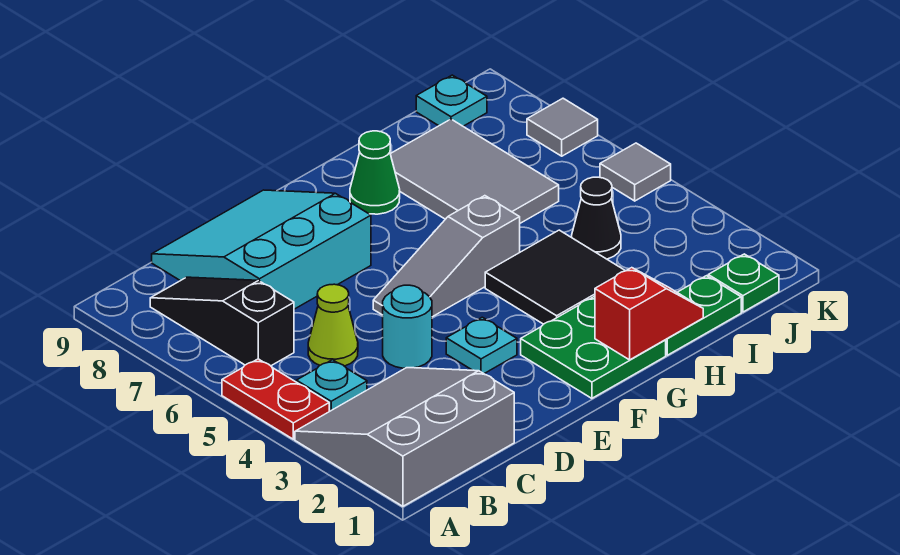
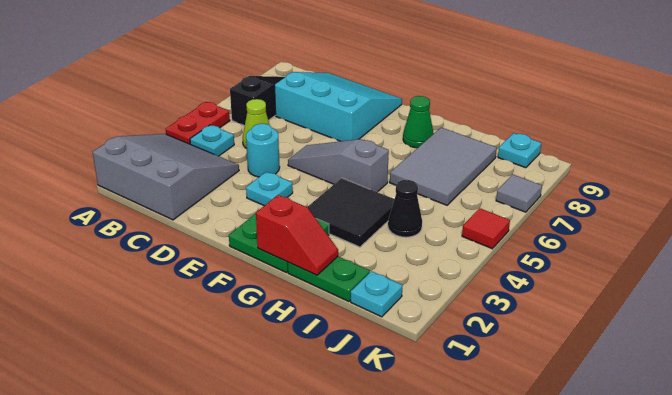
green plate J1 level 1 -> cyan plate J1 level 1
grey tile K5 level 1 -> red tile K5 level 1

